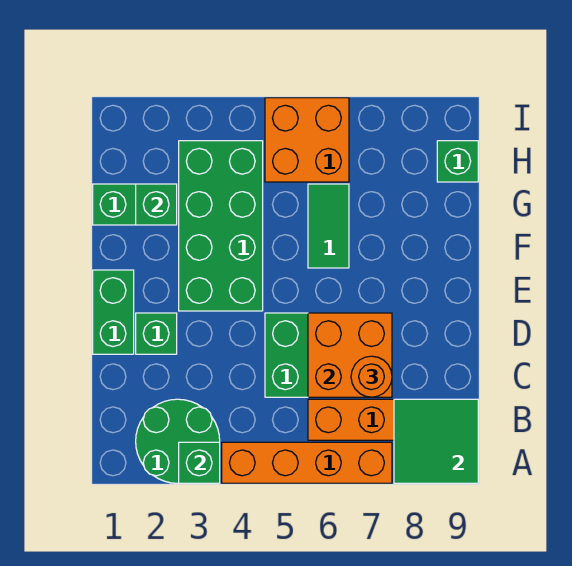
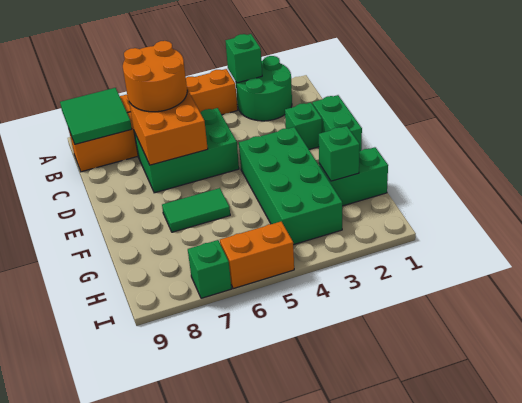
orange round brick C7 level 3 -> orange round brick B6:C7 level 3
green tile F6:G6 level 1 -> green tile F6:F7 level 1
orange brick H5:I6 level 1 -> orange brick I5:I6 level 1
green brick H9 level 1 -> green brick I7 level 1

